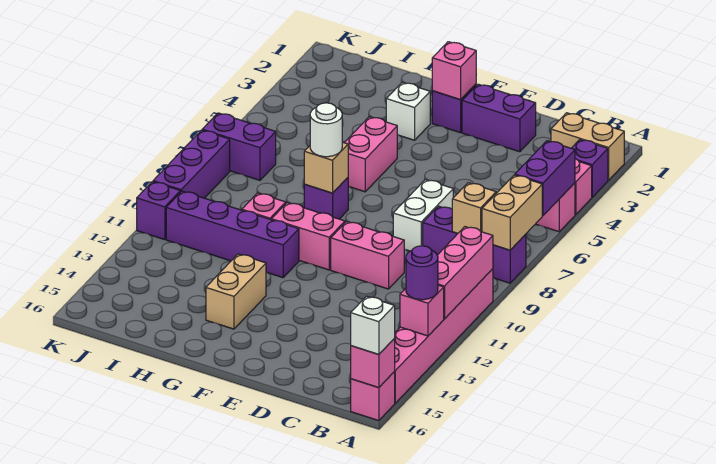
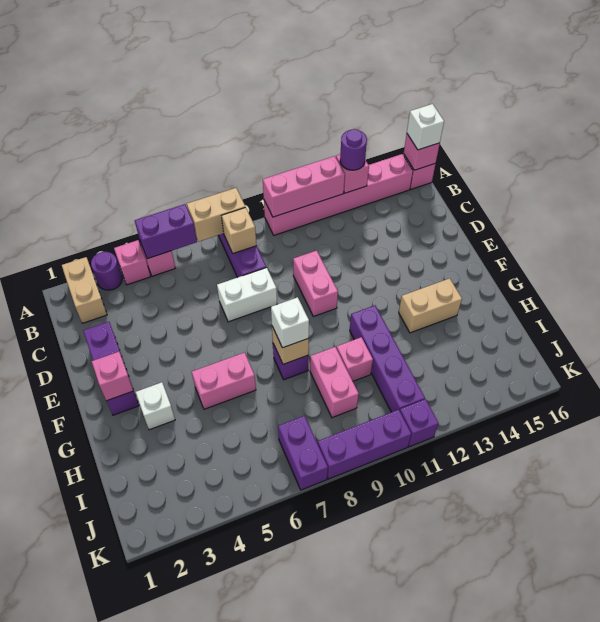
purple brick A3 level 1 -> purple round brick A3 level 1
pink brick F10:G10 level 1 -> pink brick H9:I9 level 1
white round brick G8 level 3 -> white brick G8 level 3

